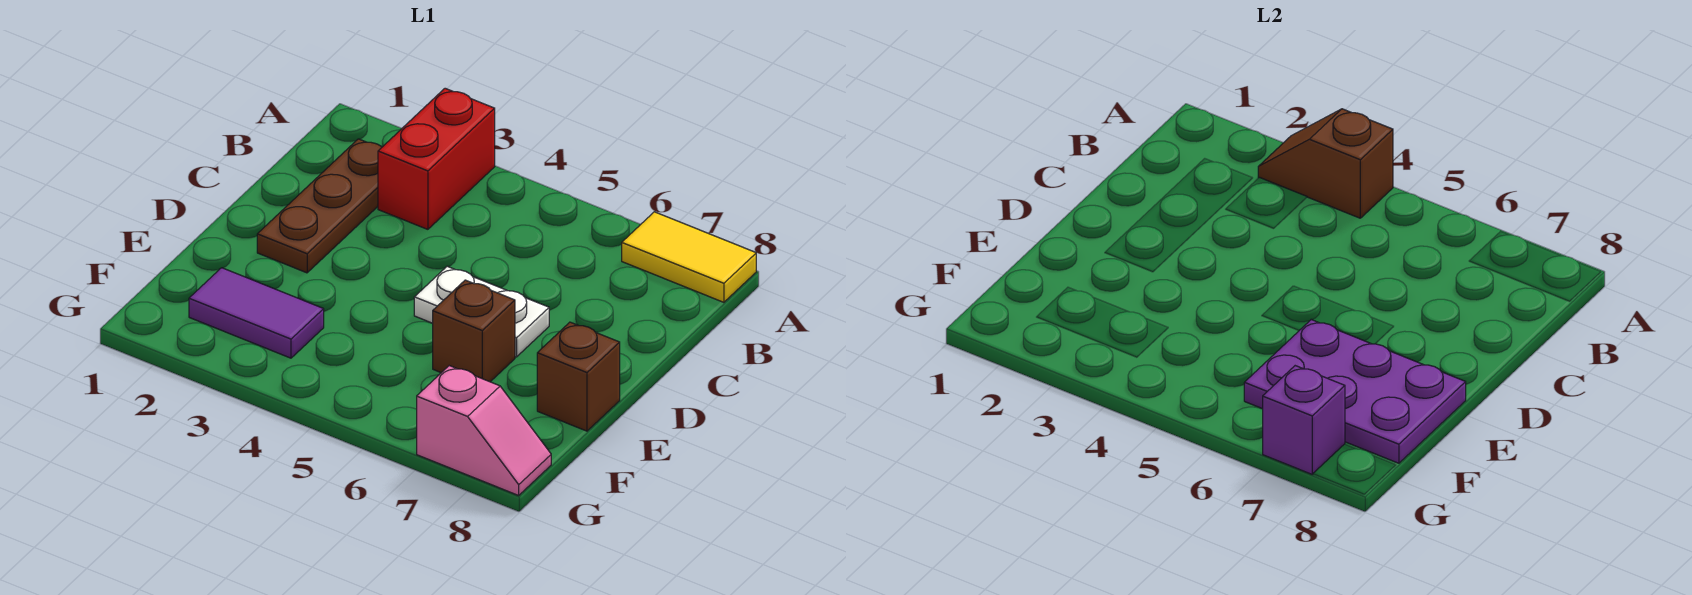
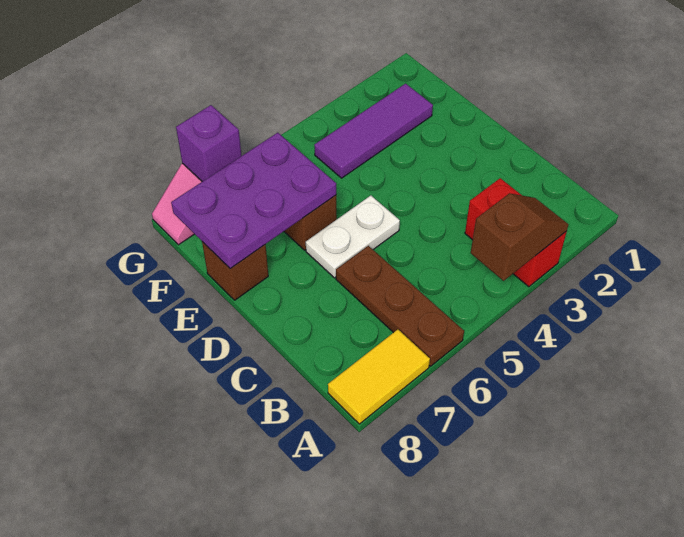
brown plate B2:D2 level 1 -> brown plate A6:C6 level 1
purple tile F2:F3 level 1 -> purple tile F2:F4 level 1

